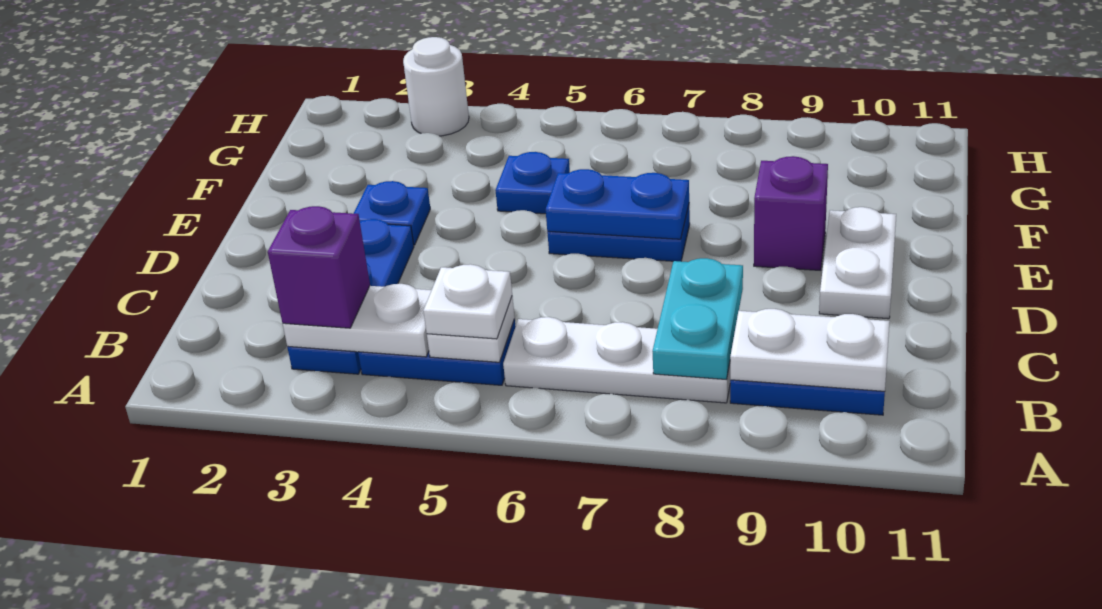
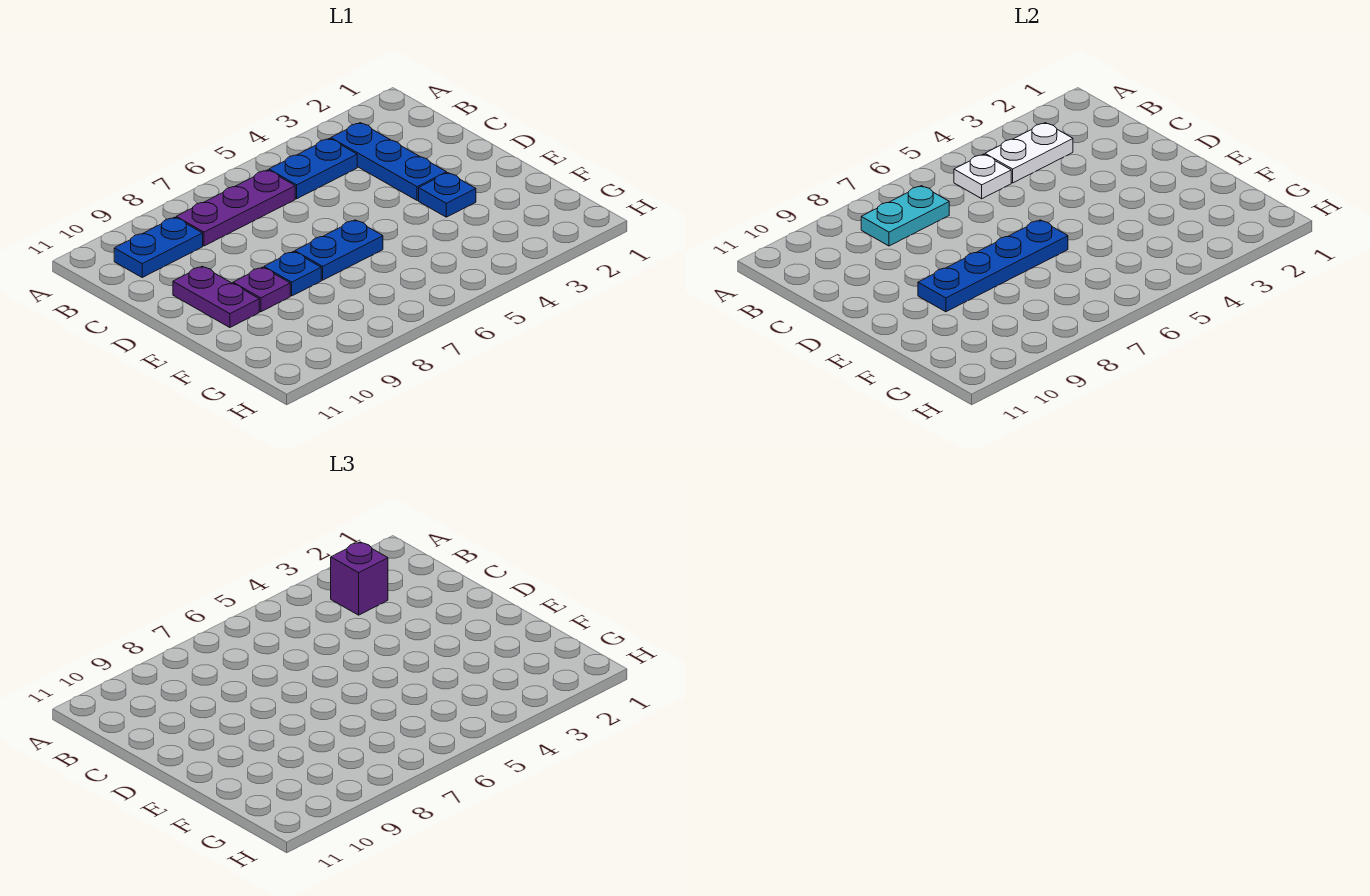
white plate B5 level 3 -> none
white plate B6:B8 level 1 -> purple plate B6:B8 level 1
cyan plate B8:C8 level 2 -> cyan plate B7:B8 level 2
white plate B9:B10 level 2 -> none
white plate D10:E10 level 1 -> purple plate D10:E10 level 1
blue plate E6:E7 level 2 -> blue plate E6:E9 level 2
purple brick E9 level 1 -> purple plate E9 level 1
blue plate F5 level 1 -> blue plate E8 level 1
white round brick H3 level 1 -> none

